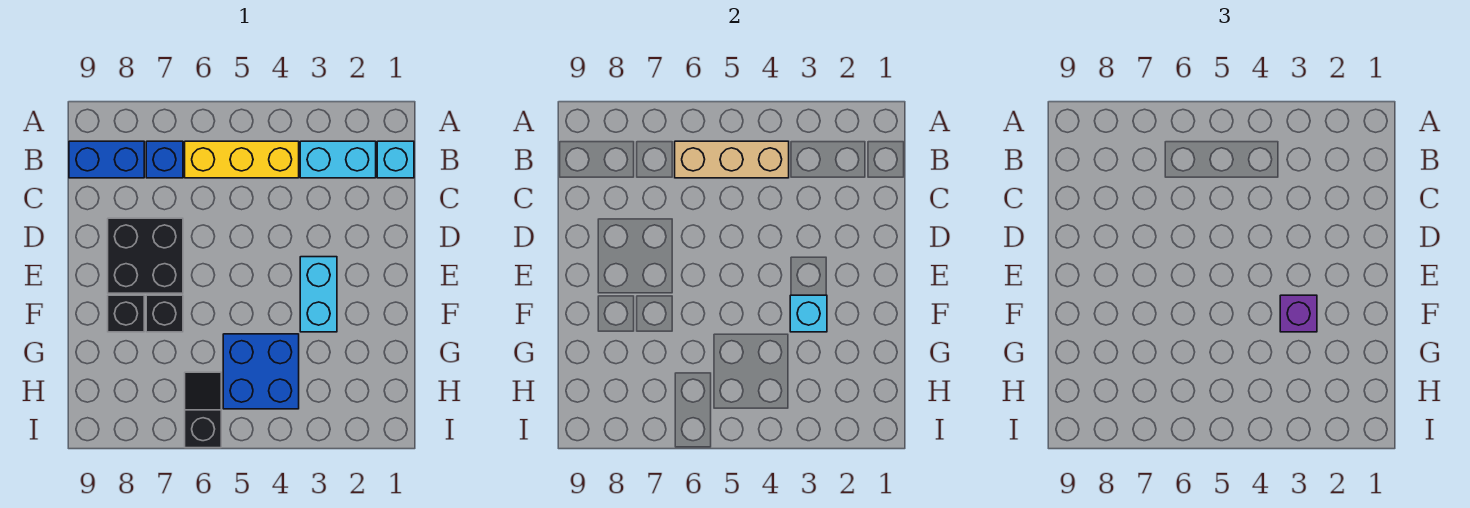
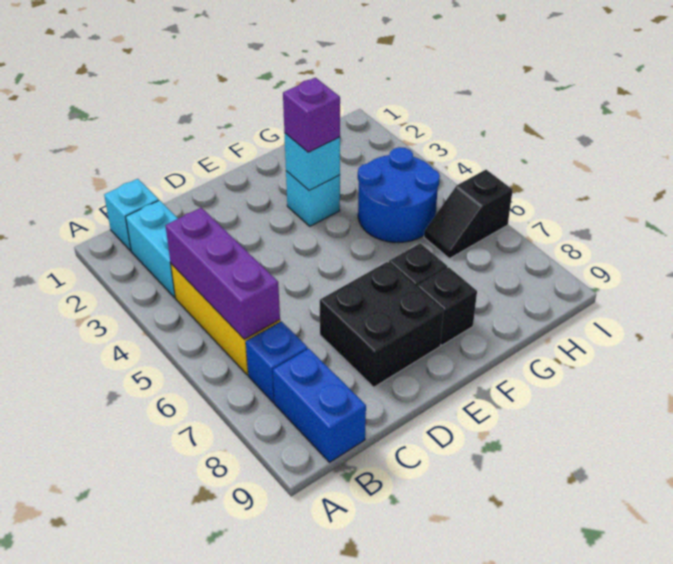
tan brick B4:B6 level 2 -> purple brick B4:B6 level 2
cyan brick E3:F3 level 1 -> cyan brick F3 level 1
blue brick G4:H5 level 1 -> blue round brick G4:H5 level 1

